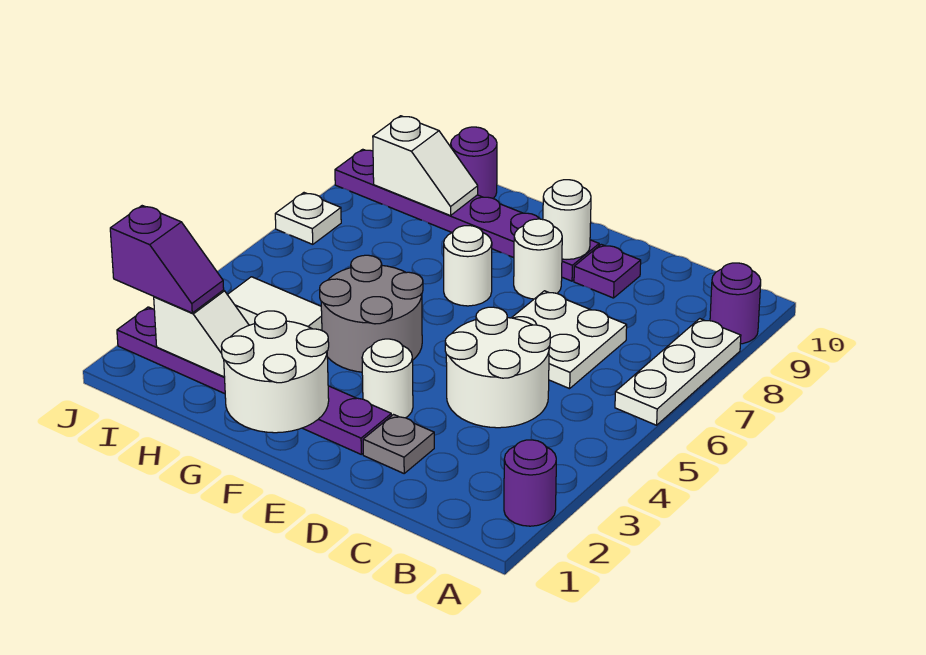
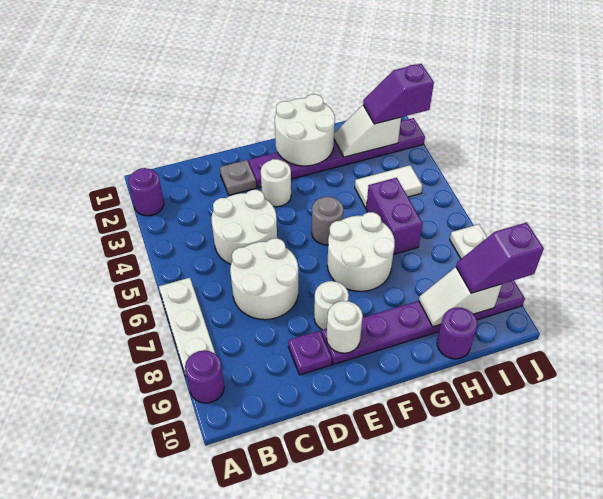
white plate C6:D7 level 1 -> white round brick C6:D7 level 1
grey round brick F4:G5 level 1 -> grey round brick F5 level 1
white round brick F7 level 1 -> white round brick F6:G7 level 1
none -> purple brick H5:H6 level 1
none -> purple slope I9:J9 level 3 top J

